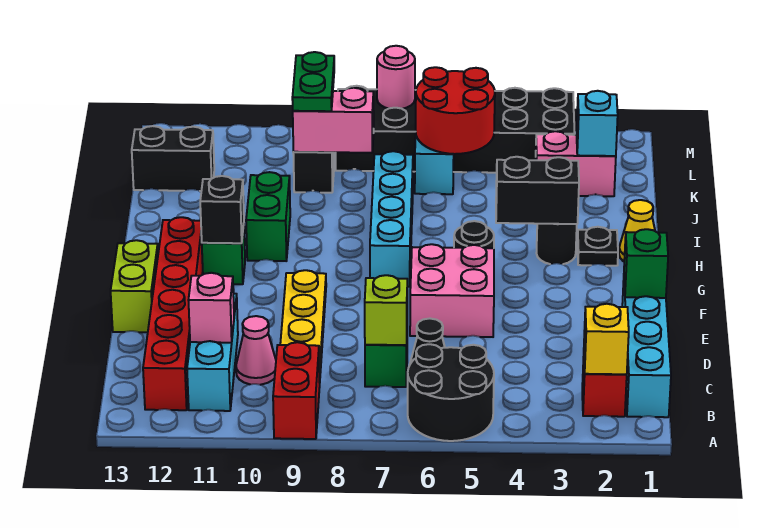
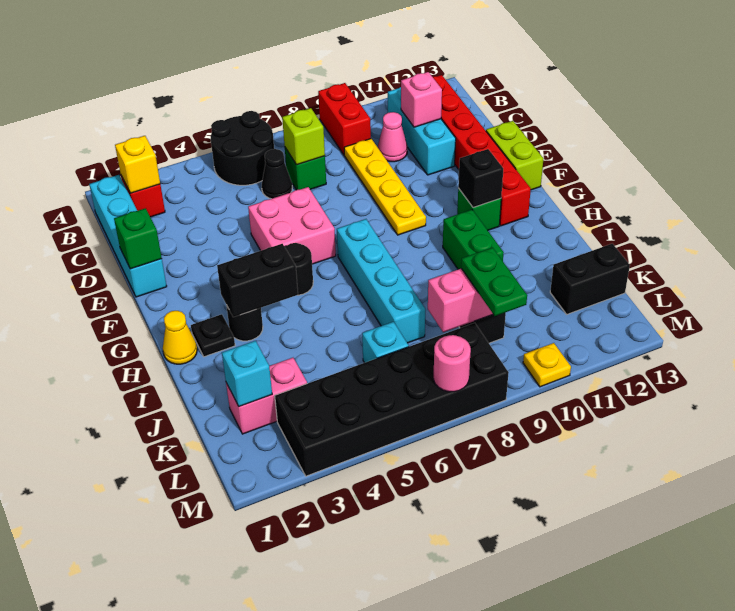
red round brick K5:L6 level 2 -> none
none -> yellow plate M10 level 1

